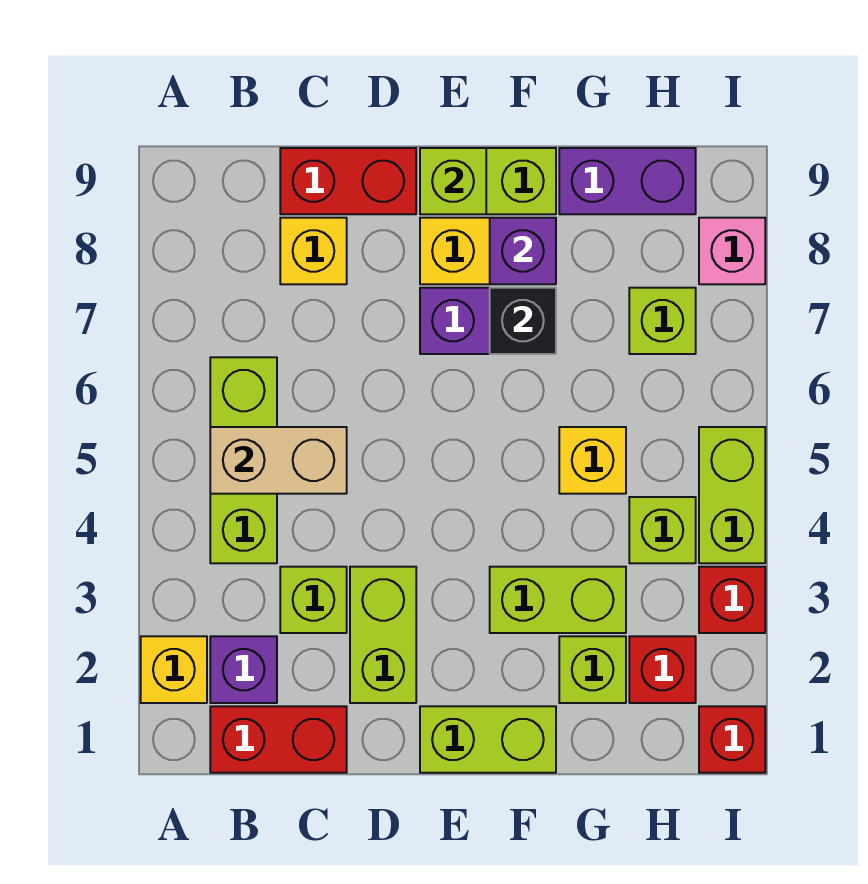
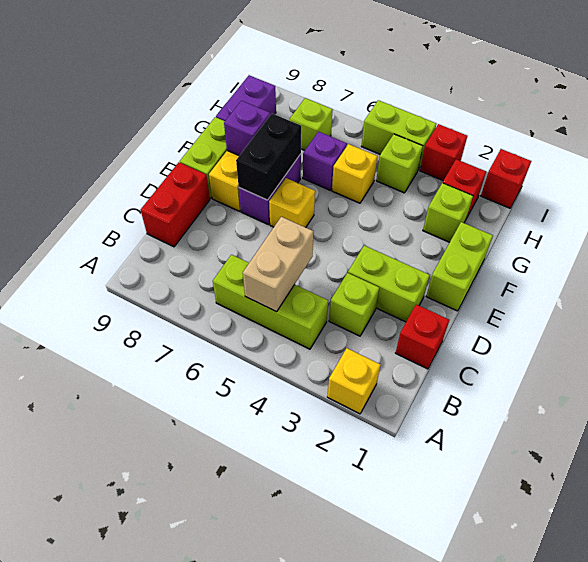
red brick B1:C1 level 1 -> red brick C1 level 1
purple brick B2 level 1 -> purple brick G6 level 1
yellow brick C8 level 1 -> yellow brick E6 level 1
lime brick E9 level 2 -> none
lime brick F3:G3 level 1 -> none
black brick F7 level 2 -> black brick E7:F7 level 2
pink brick I8 level 1 -> none

